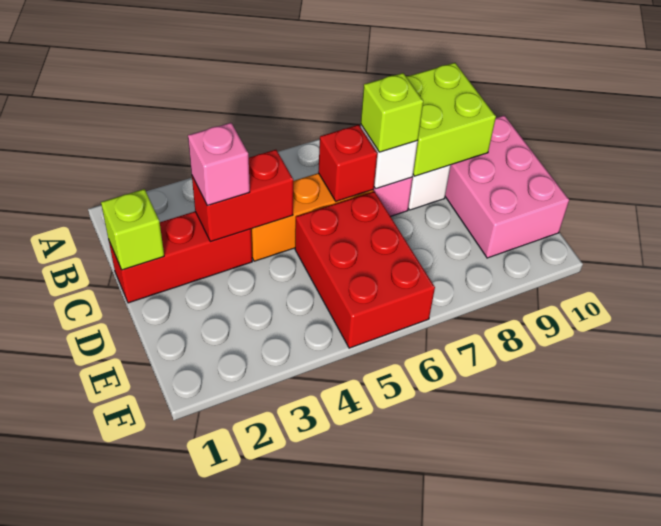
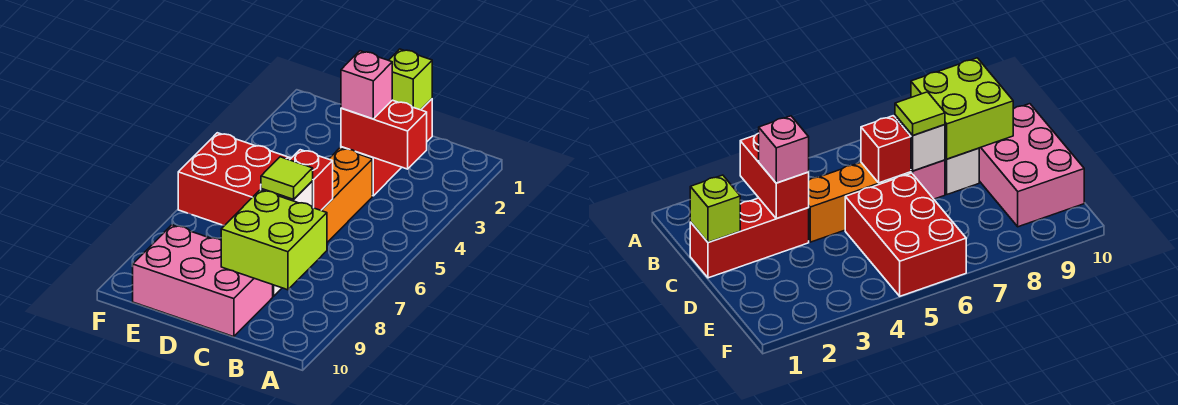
red brick C3:C4 level 2 -> red brick B3:C3 level 2
lime brick C7 level 3 -> lime tile C7 level 3

